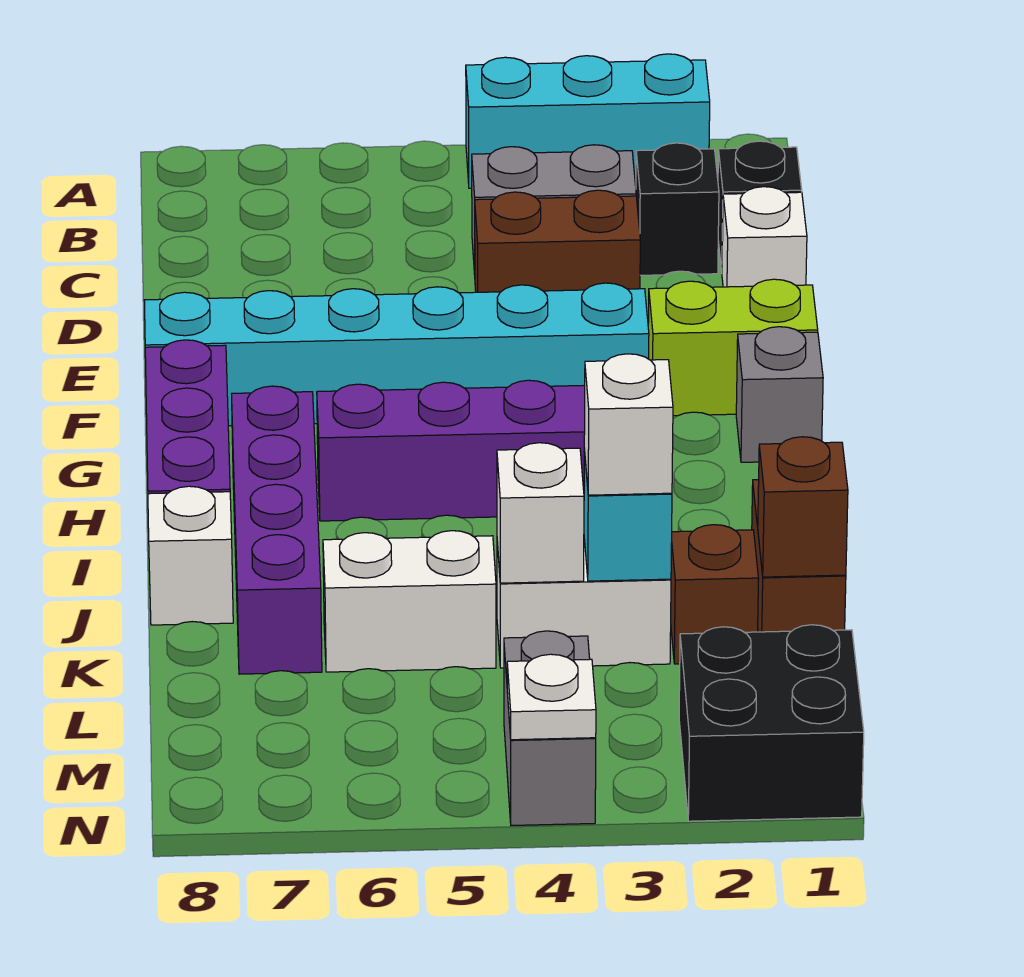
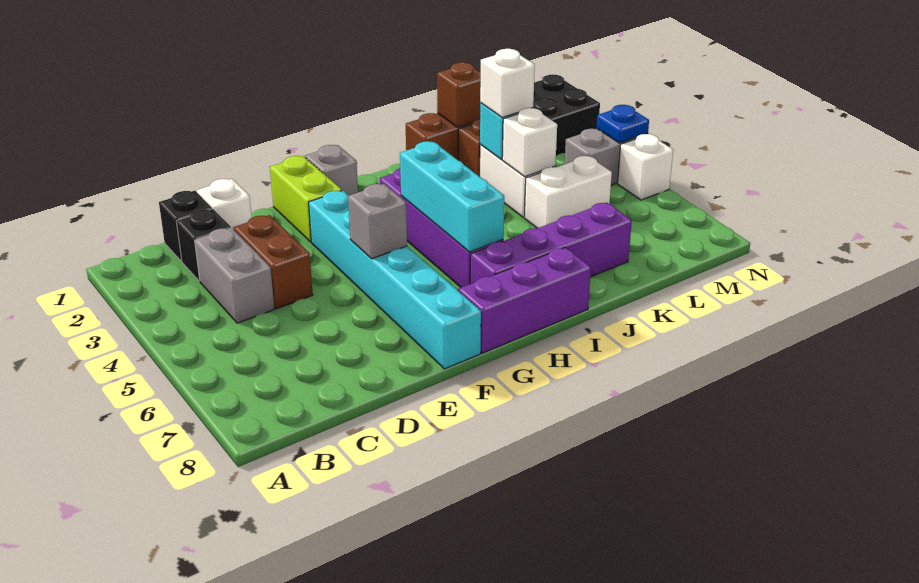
cyan brick A2:A4 level 1 -> cyan brick H4:H6 level 2
none -> grey brick F5 level 2
white brick J8 level 1 -> white brick N5 level 1
white brick K5:K6 level 1 -> white brick K5:L5 level 1
white plate N4 level 2 -> blue plate N4 level 2

